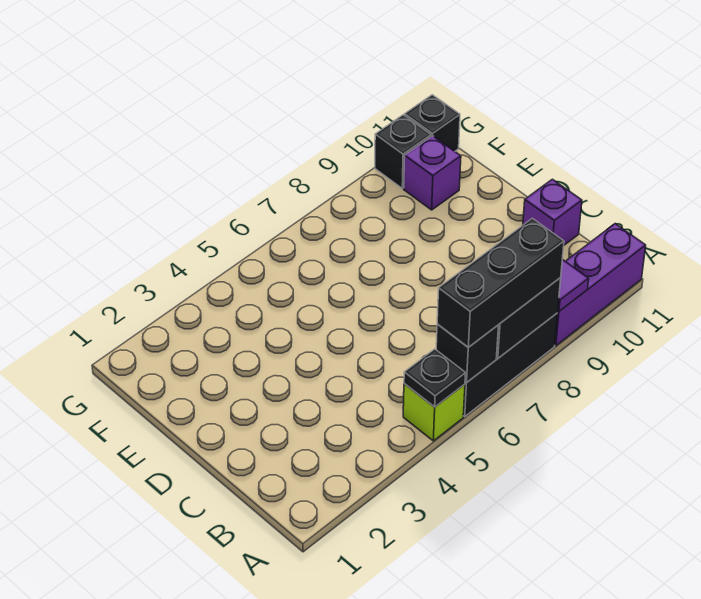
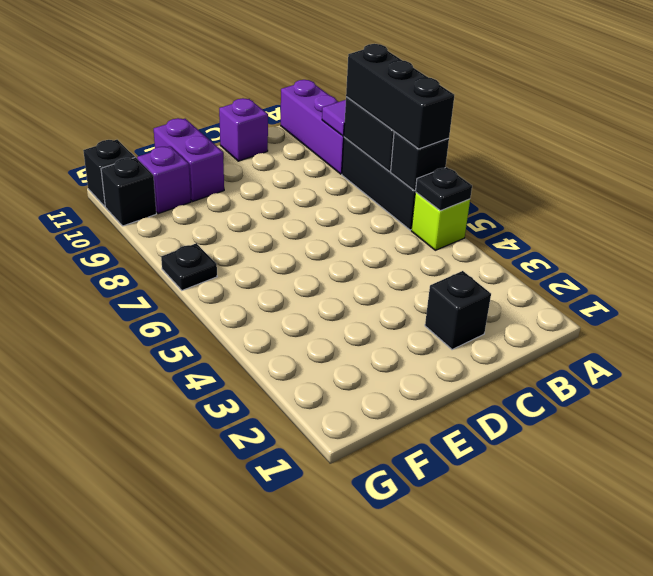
none -> black brick C2 level 1
none -> purple brick E10:E11 level 1
none -> black plate G7 level 1

